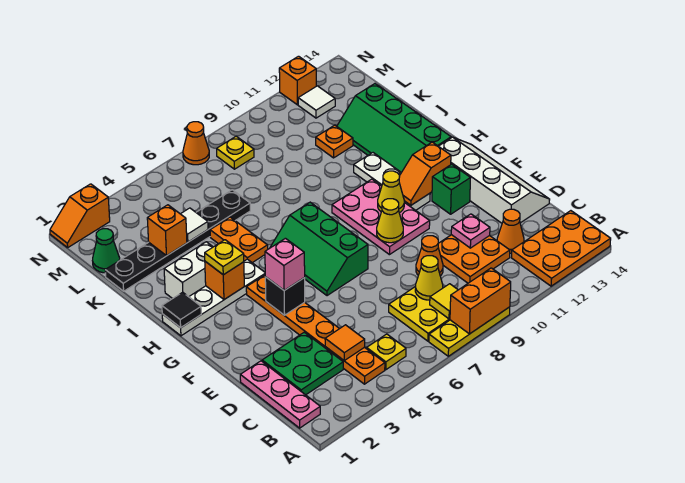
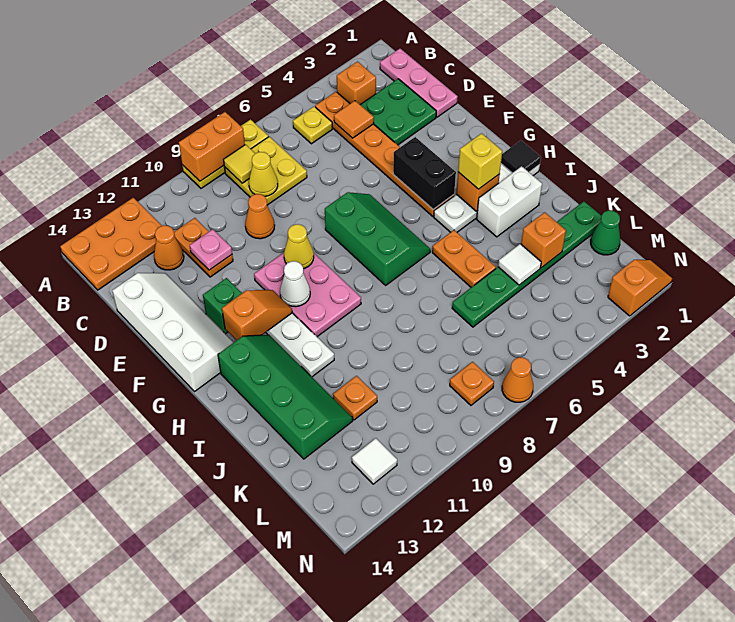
orange plate C10:D11 level 1 -> orange plate C11:D11 level 1
white slope D13:G14 level 1 top 13 -> white slope D13:G14 level 1 top 14
black brick F4 level 2 -> black brick F4:G4 level 2
pink brick F4 level 3 -> none
yellow cone G10 level 2 -> white cone G10 level 2
yellow plate H3 level 3 -> yellow brick H3 level 3
black plate K1:K6 level 1 -> green plate K1:K6 level 1
yellow plate M8 level 1 -> orange plate M8 level 1
orange brick N12 level 1 -> orange brick B3 level 1

